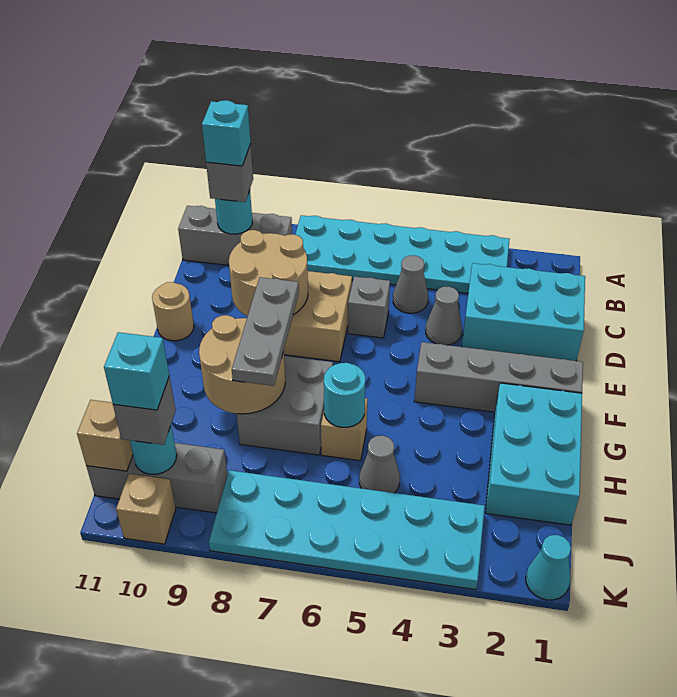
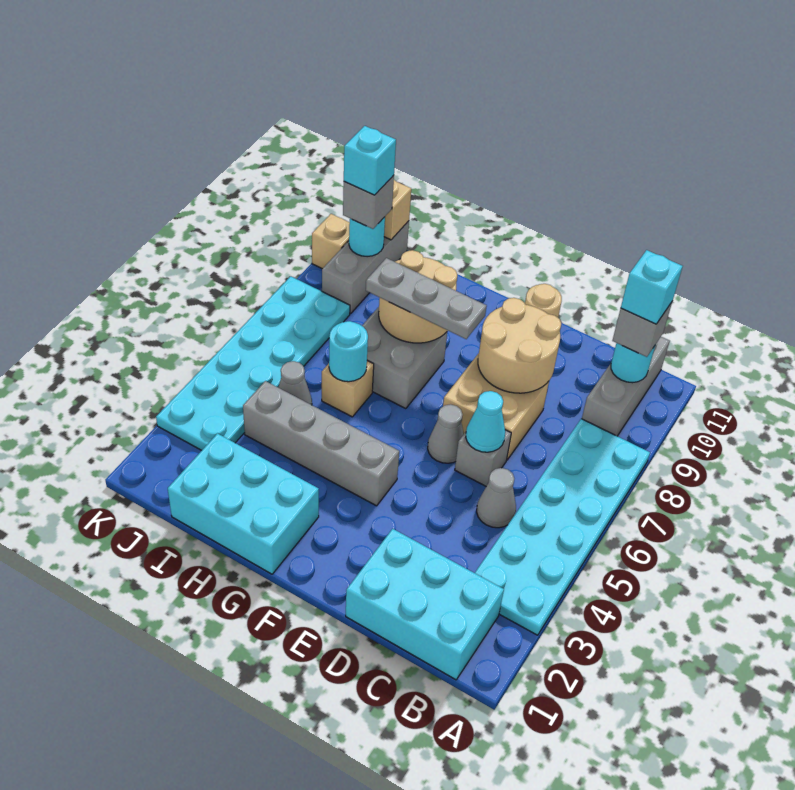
cyan brick C1:D3 level 1 -> cyan brick B1:D2 level 1
grey cone D4 level 1 -> grey cone E6 level 1
grey brick F1:F4 level 1 -> grey brick F4:I4 level 1
cyan cone K1 level 1 -> cyan cone D6 level 2

